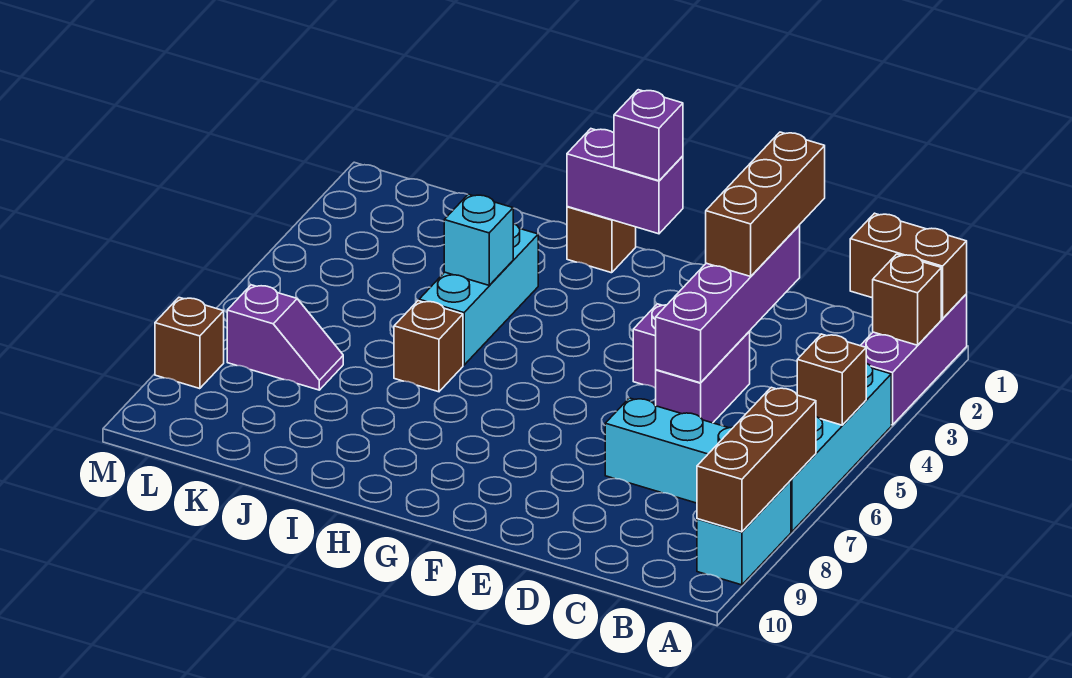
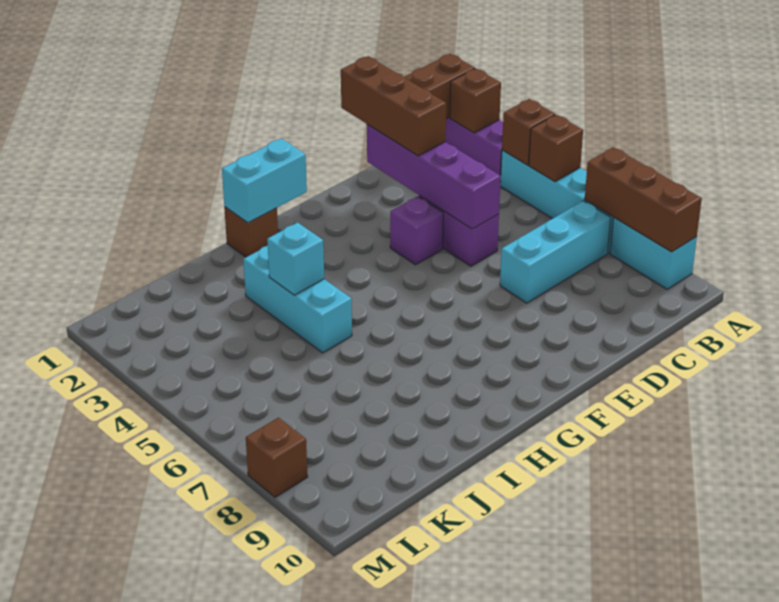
purple brick G1:H1 level 2 -> cyan brick G1:H1 level 2
purple brick G1 level 3 -> none
brown brick I6 level 1 -> brown brick A4 level 2
purple slope K7:L7 level 1 top L -> none

